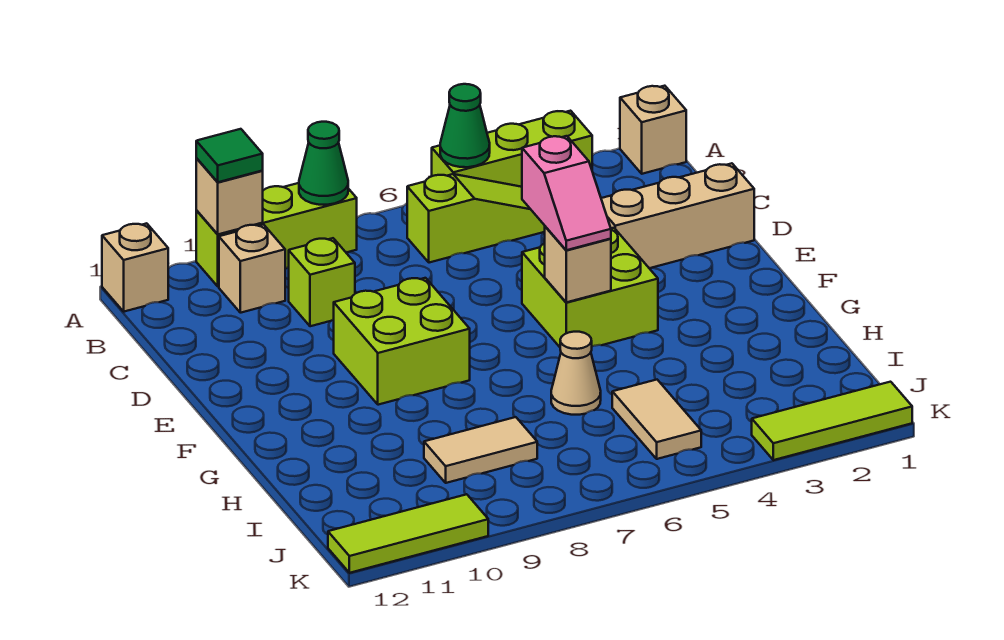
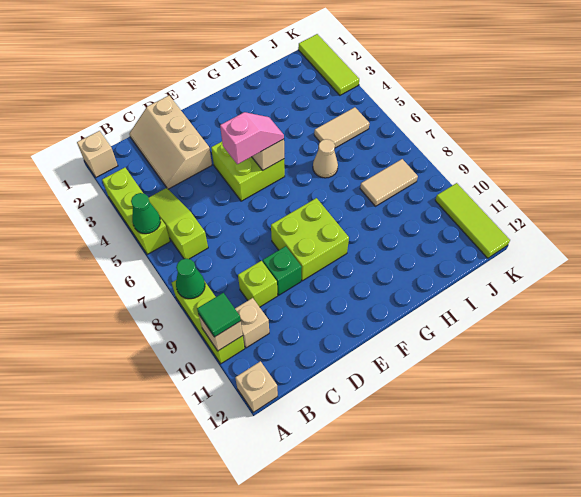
none -> green brick D9 level 1
tan tile I8:I9 level 1 -> tan tile I8:J8 level 1

